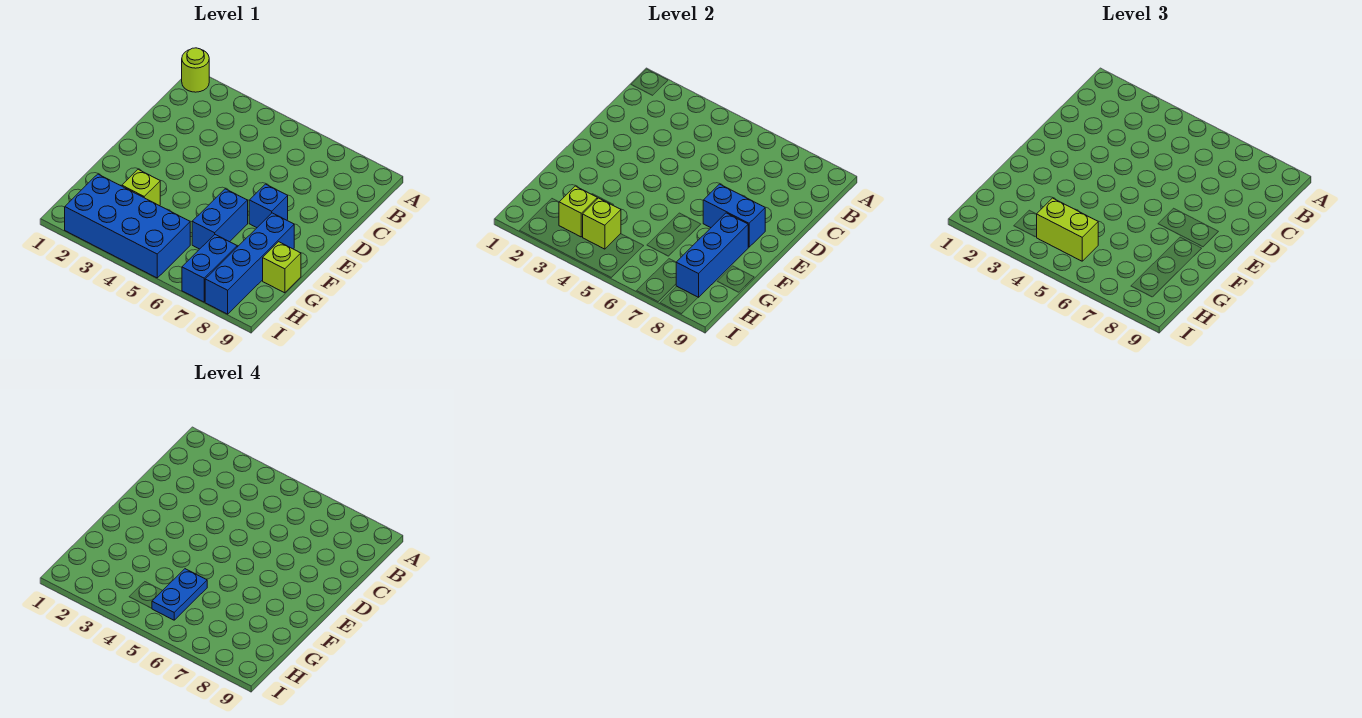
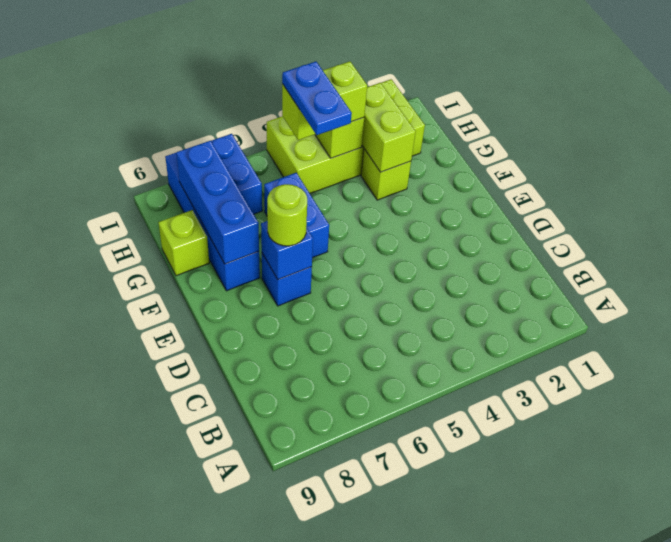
lime round brick A1 level 1 -> lime round brick E7 level 3
blue brick E7:E8 level 2 -> blue brick E7 level 2
blue brick H2:I5 level 1 -> lime brick H2:I5 level 1
lime brick H3 level 2 -> lime brick G3:H3 level 2

